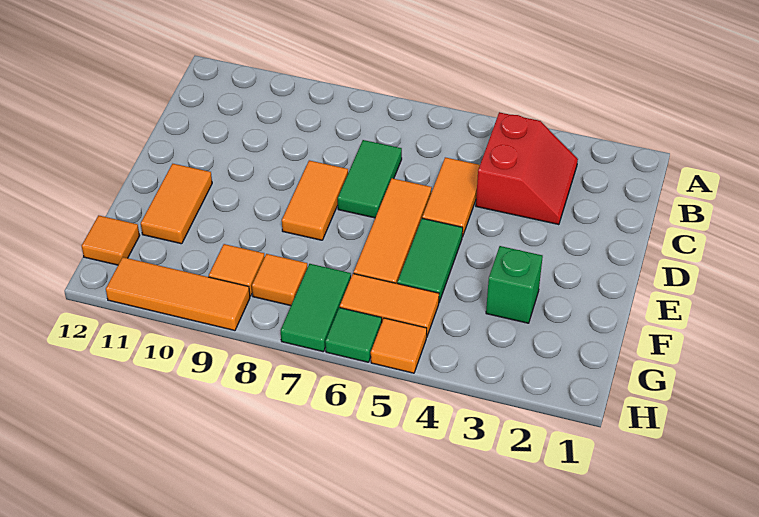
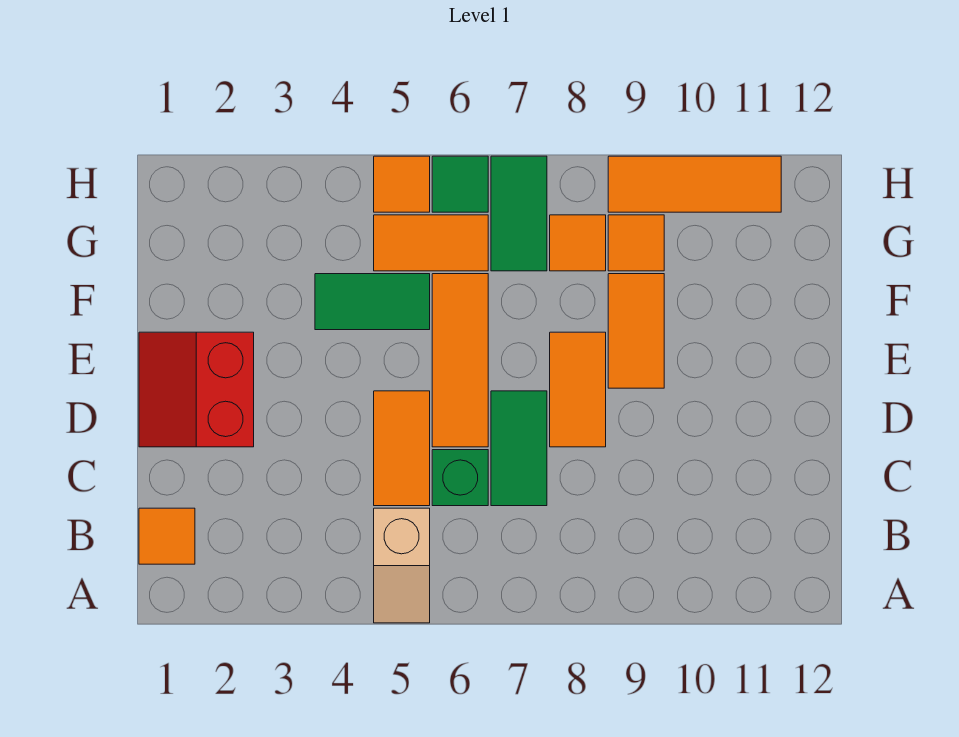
none -> tan slope A5:B5 level 1 top B
red slope B3:C4 level 1 top 4 -> red slope D1:E2 level 1 top 2
green tile E5:F5 level 1 -> green tile F4:F5 level 1
orange tile E11:F11 level 1 -> orange tile E9:F9 level 1
green brick F3 level 1 -> green brick C6 level 1
orange tile G12 level 1 -> orange tile B1 level 1

